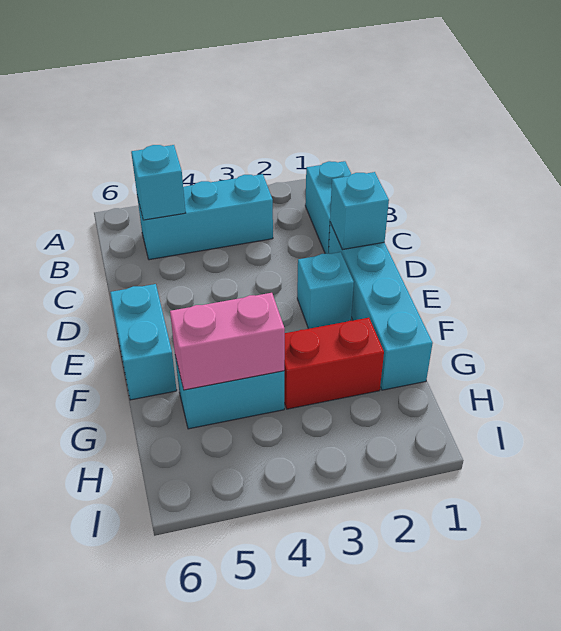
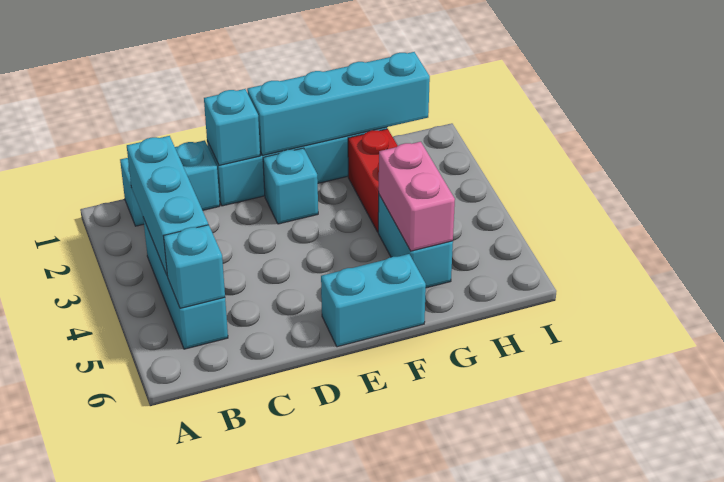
none -> cyan brick B2:B4 level 2
none -> cyan brick E1:H1 level 2

